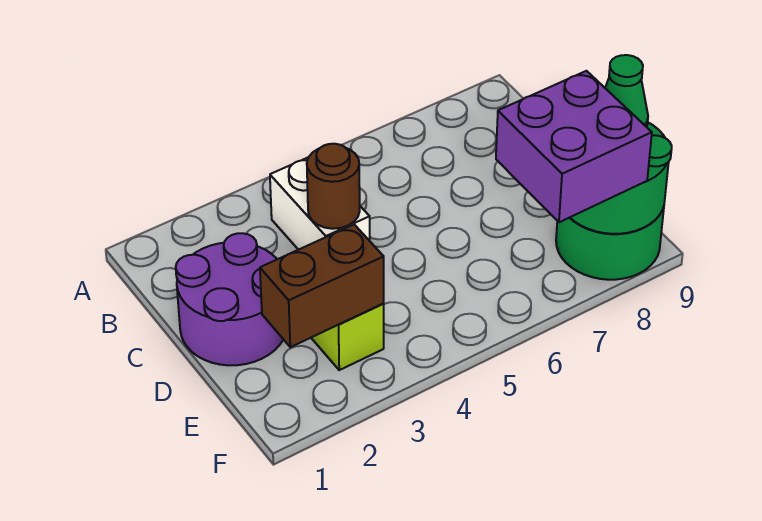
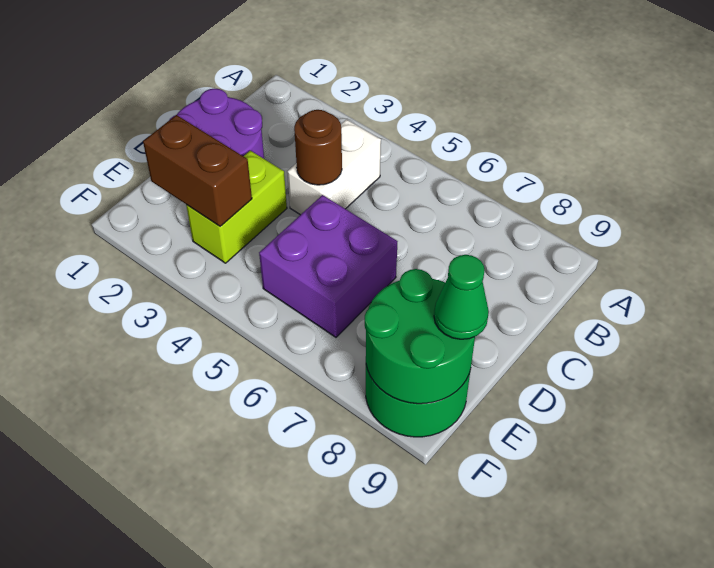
purple brick E7:F8 level 3 -> purple brick D5:E6 level 1

